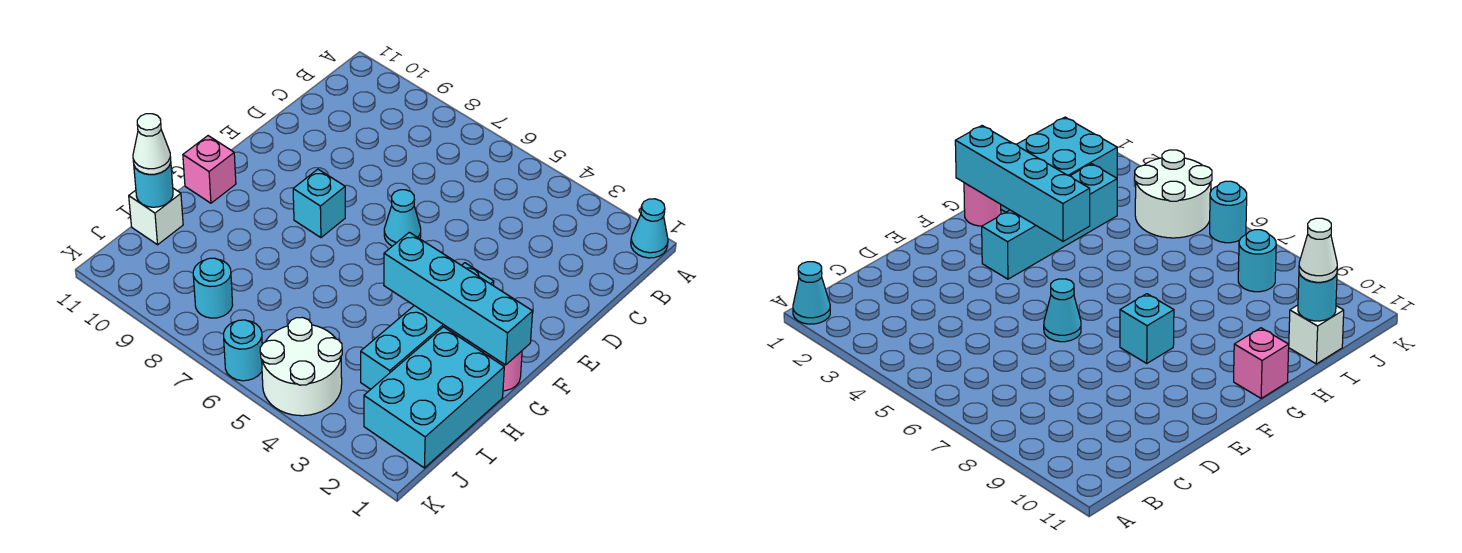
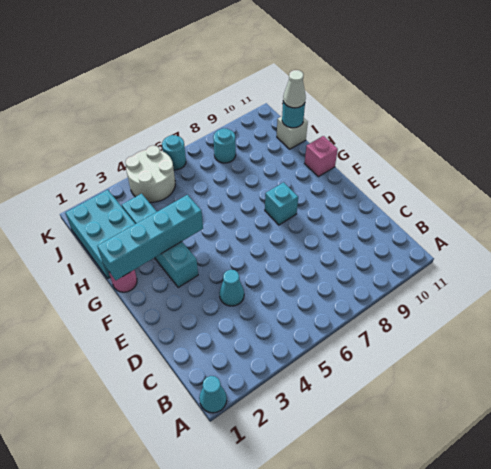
cyan cone E6 level 1 -> cyan cone D4 level 1

